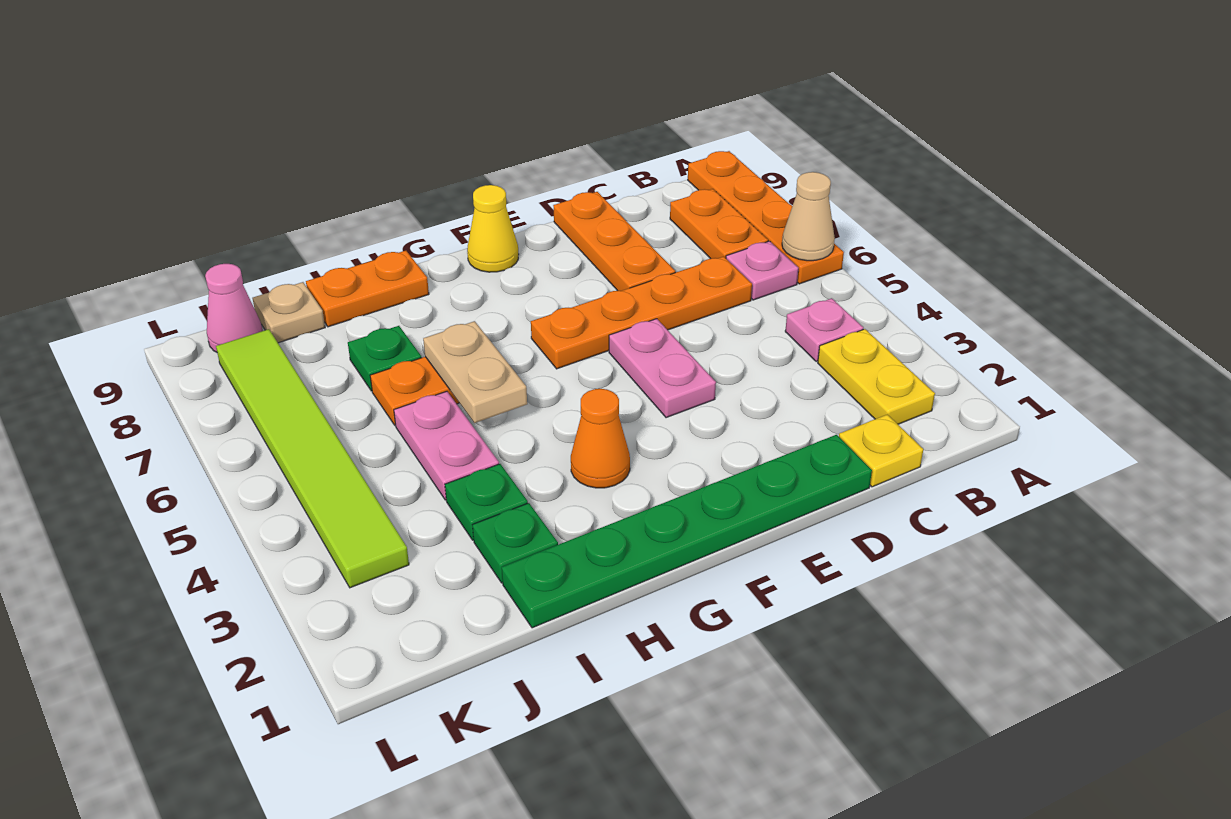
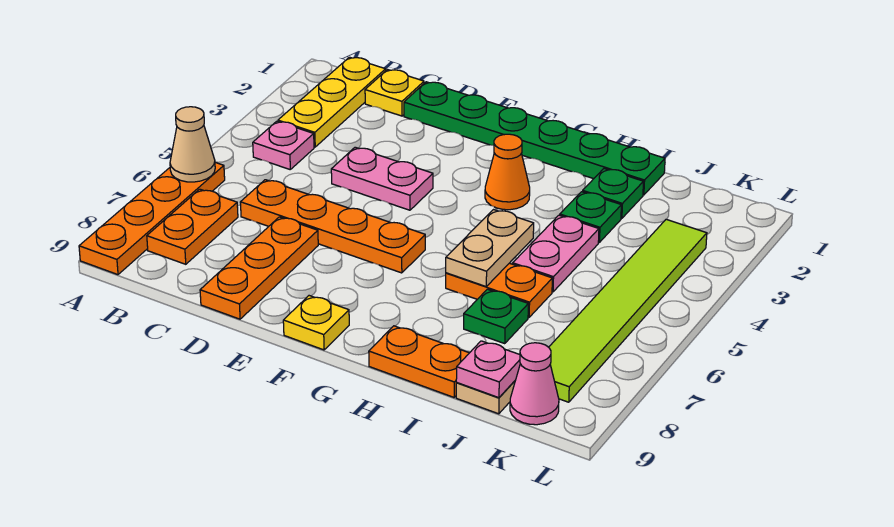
yellow plate B2:B3 level 1 -> yellow plate B1:B3 level 1
pink plate B6 level 1 -> pink plate J9 level 2
pink plate E4:E5 level 1 -> pink plate D4:E4 level 1
yellow cone F9 level 1 -> yellow plate F9 level 1

